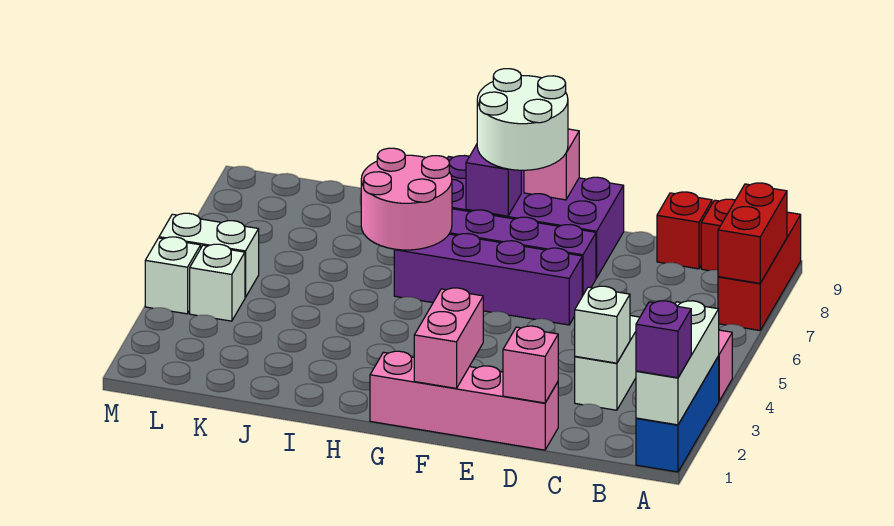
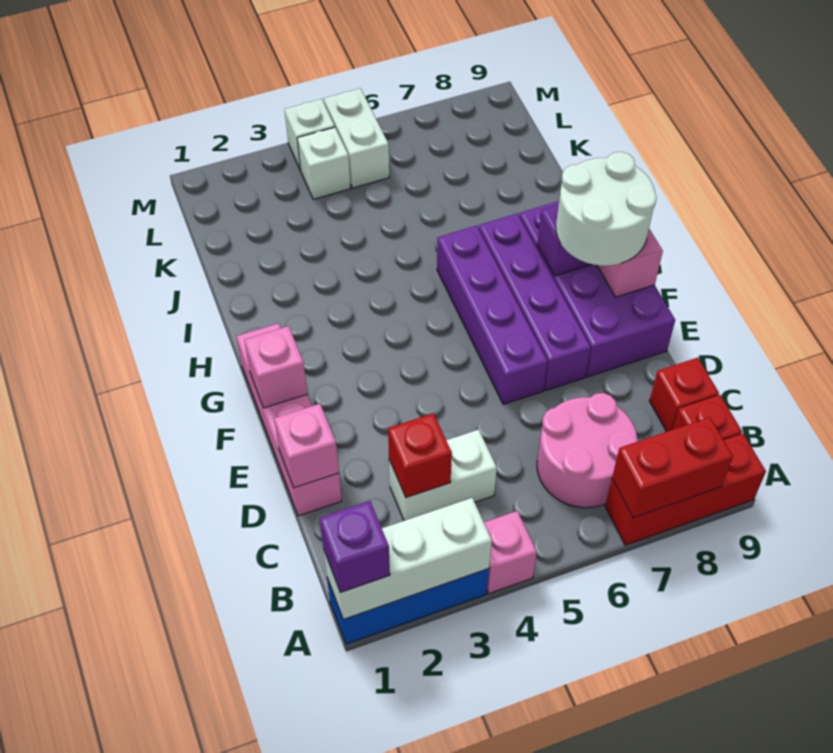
white brick C3 level 2 -> red brick C3 level 2
pink brick F1:F2 level 2 -> pink brick F1 level 2
pink round brick H6:I7 level 2 -> pink round brick B6:C7 level 1

